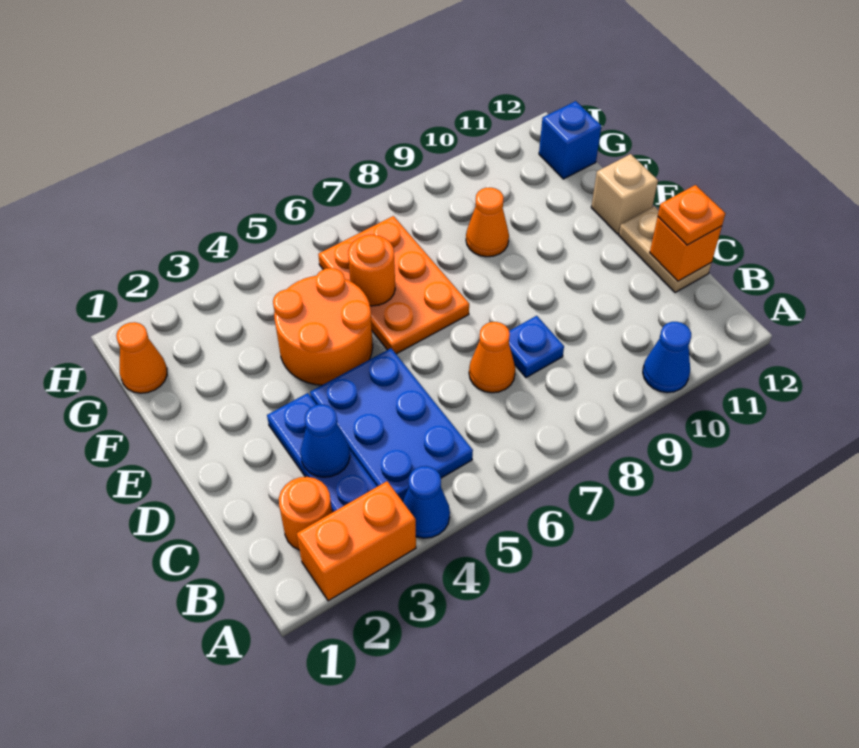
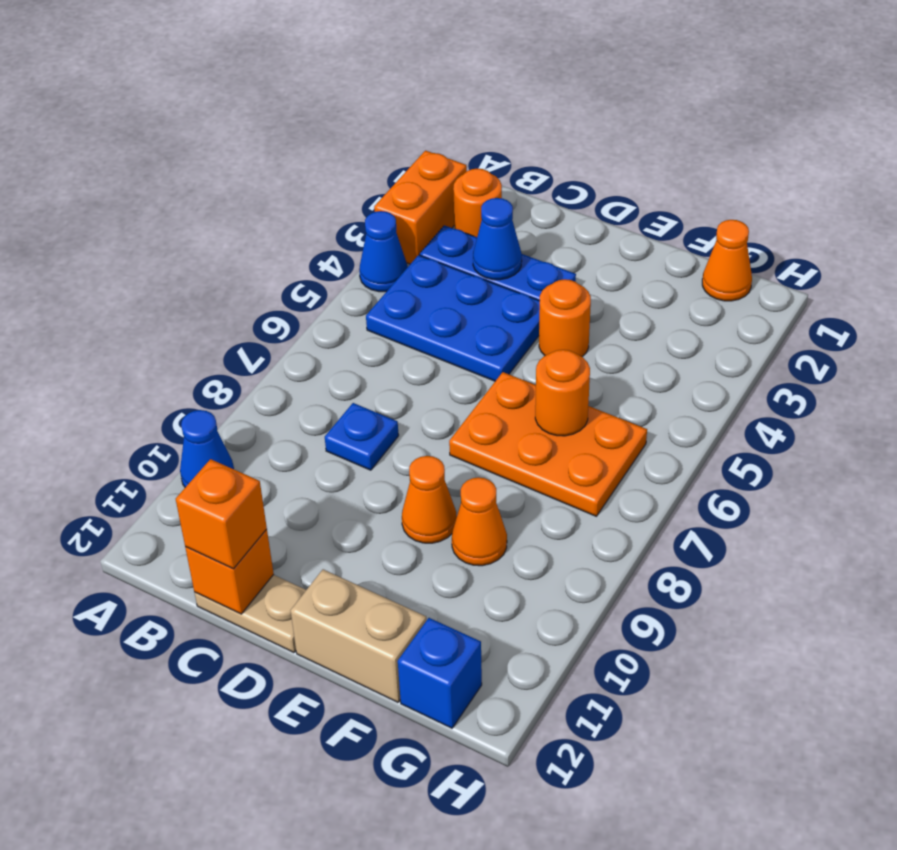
orange cone C7 level 1 -> orange cone E9 level 1
orange plate C12 level 3 -> orange brick C12 level 3
orange round brick E4:F5 level 1 -> orange round brick E4 level 1
tan brick E12 level 1 -> tan brick E12:F12 level 1

